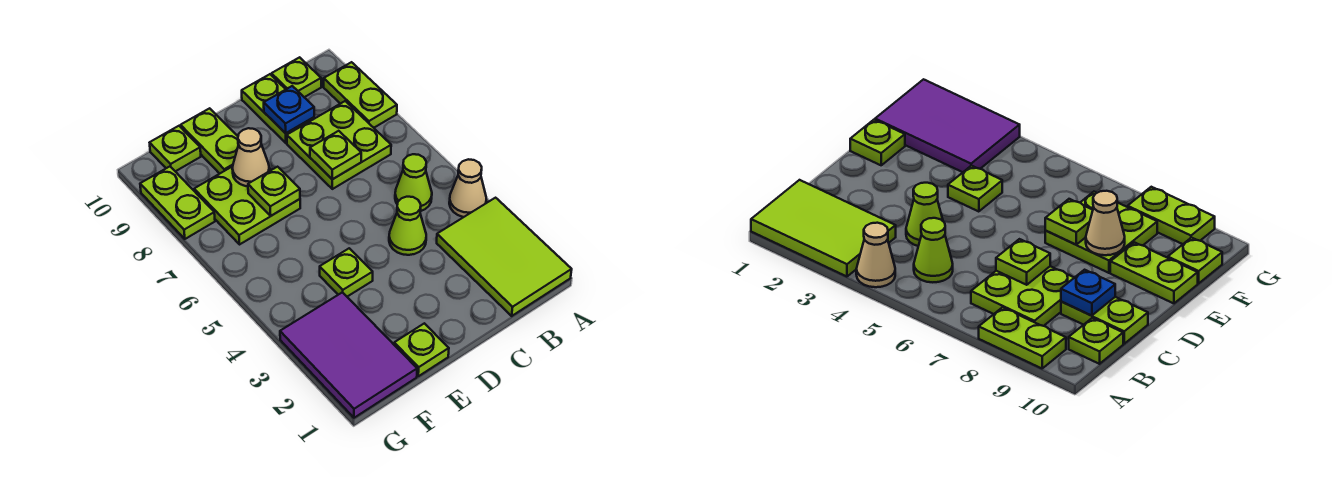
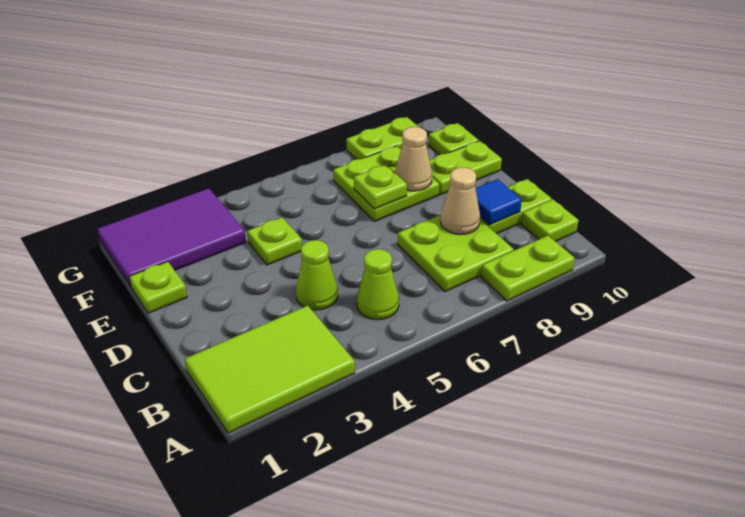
tan cone A4 level 1 -> tan cone C8 level 2
lime plate C7 level 2 -> none
blue plate C9 level 2 -> blue tile C9 level 2

